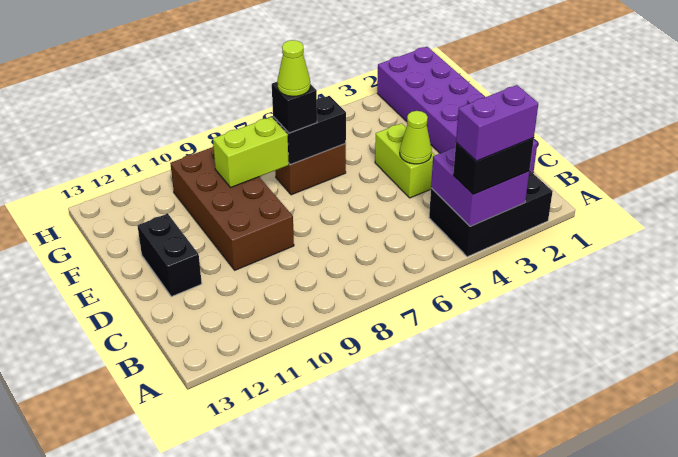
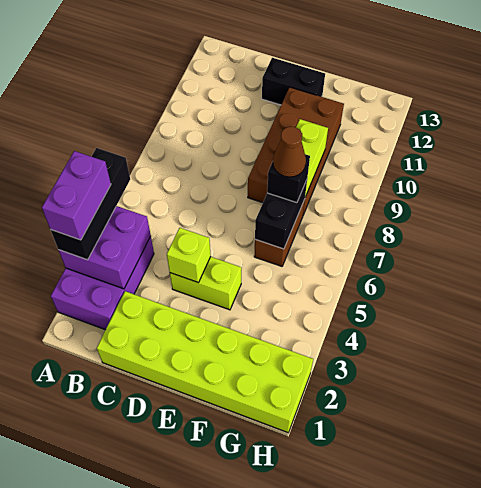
black brick A2:B4 level 1 -> purple brick A2:B4 level 1
black brick A3:A4 level 3 -> black brick A3:A5 level 3
purple brick C1:H2 level 1 -> lime brick C1:H2 level 1
lime cone D4 level 2 -> lime brick D4 level 2
brown brick D9:G10 level 1 -> brown brick E8:F11 level 1
lime cone F7 level 4 -> brown cone F7 level 4

